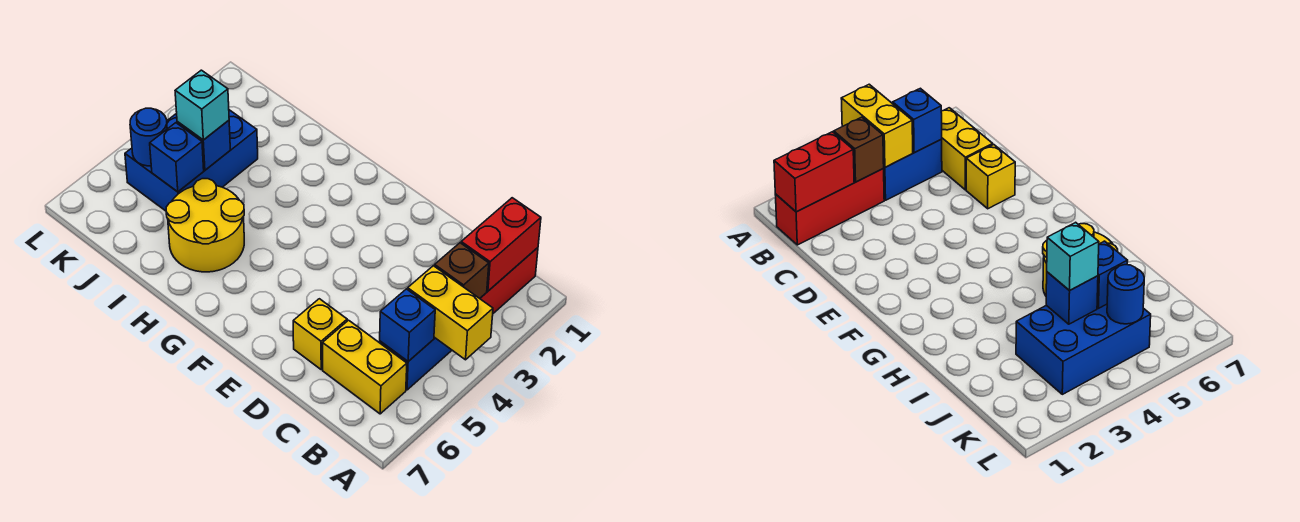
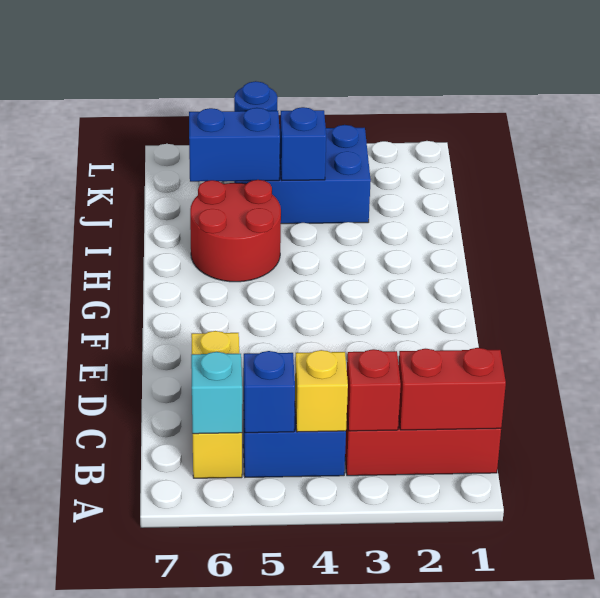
yellow brick A4:B4 level 2 -> yellow brick B4 level 2
brown brick B3 level 2 -> red brick B3 level 2
yellow round brick H5:I6 level 1 -> red round brick H5:I6 level 1
cyan brick J4 level 3 -> cyan brick B6 level 2
blue brick J5 level 2 -> blue brick J5:J6 level 2

